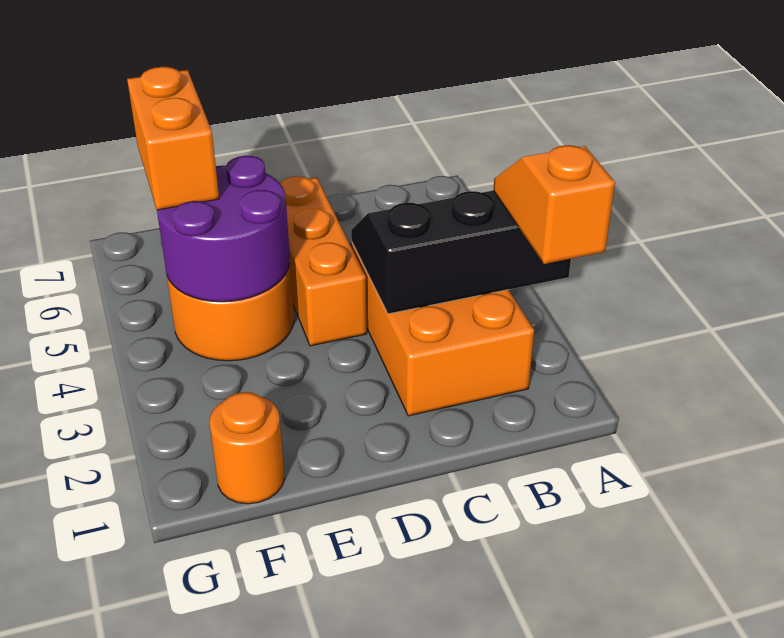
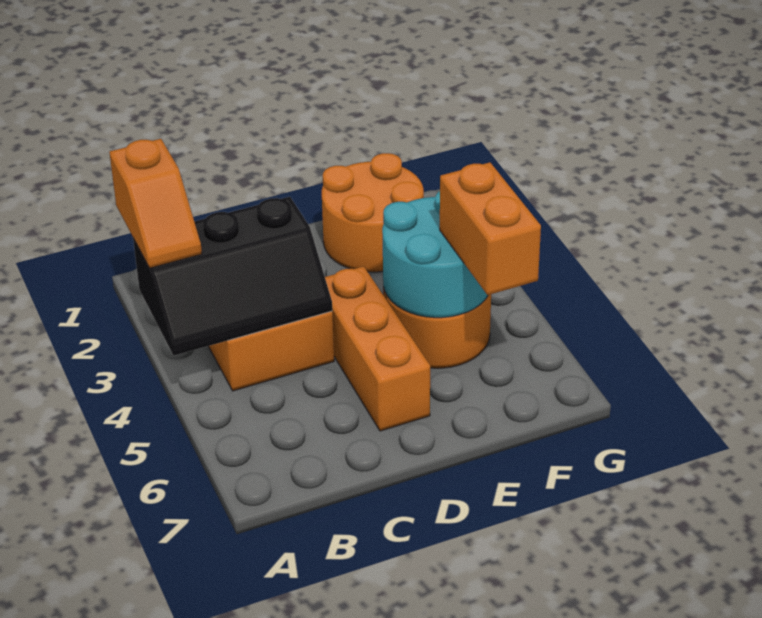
purple round brick E4:F5 level 2 -> cyan round brick E4:F5 level 2
orange round brick F1 level 1 -> orange round brick E1:F2 level 1

